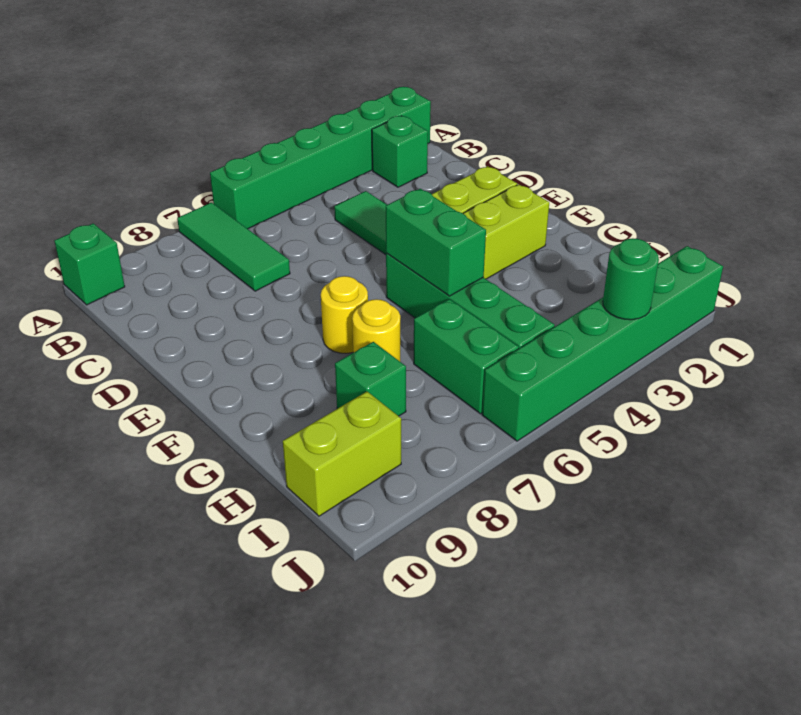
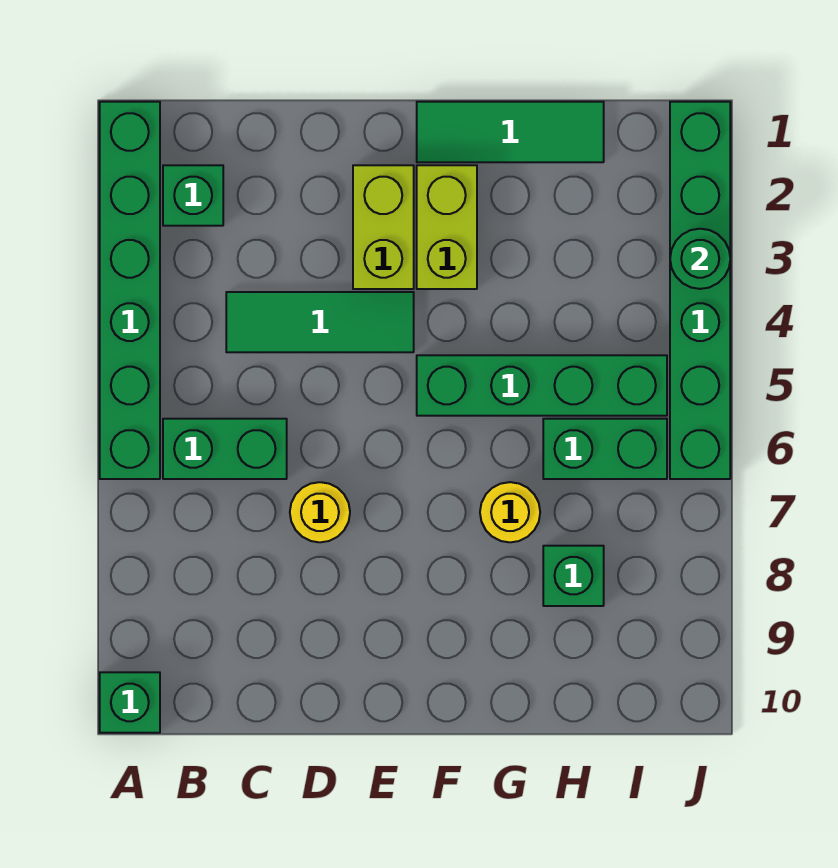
green tile A7:C7 level 1 -> green tile F1:H1 level 1
green brick F5:G5 level 2 -> green brick B6:C6 level 1
yellow round brick F7 level 1 -> yellow round brick D7 level 1
lime brick I9:I10 level 1 -> none

